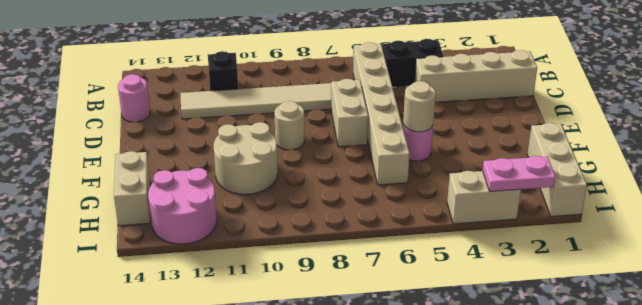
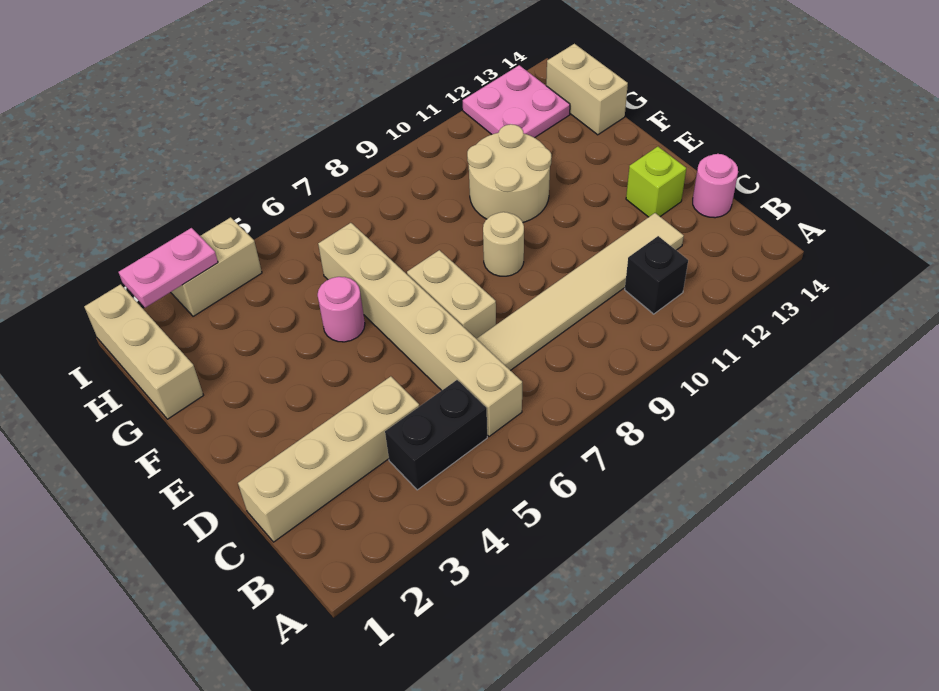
none -> lime brick D13 level 1
tan round brick F5 level 2 -> none
pink round brick H12:I13 level 1 -> pink plate H12:I13 level 1

